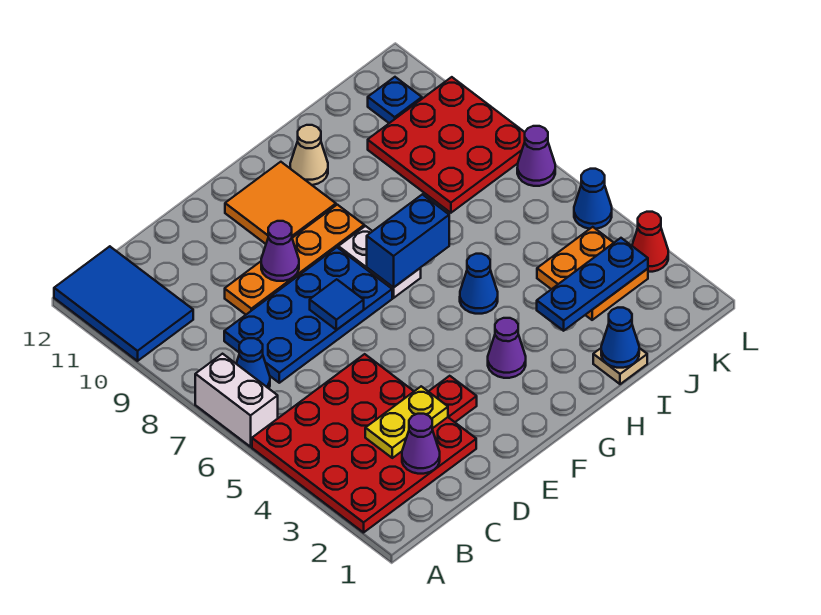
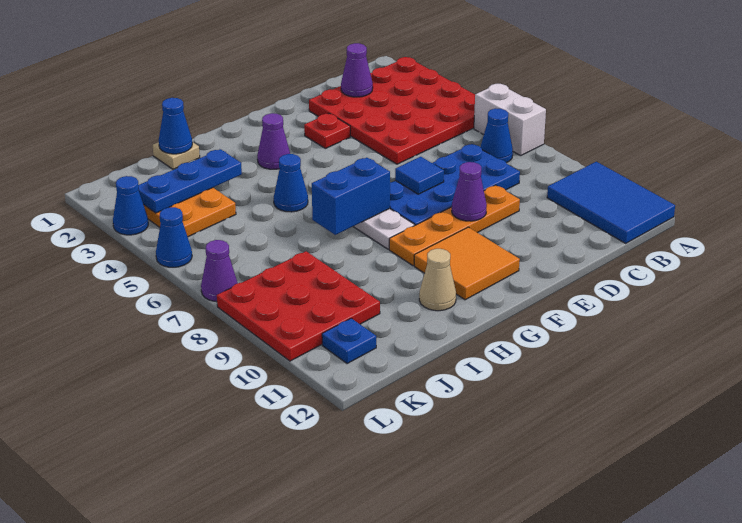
yellow plate C3:D3 level 2 -> none
red cone L3 level 1 -> blue cone L3 level 1

